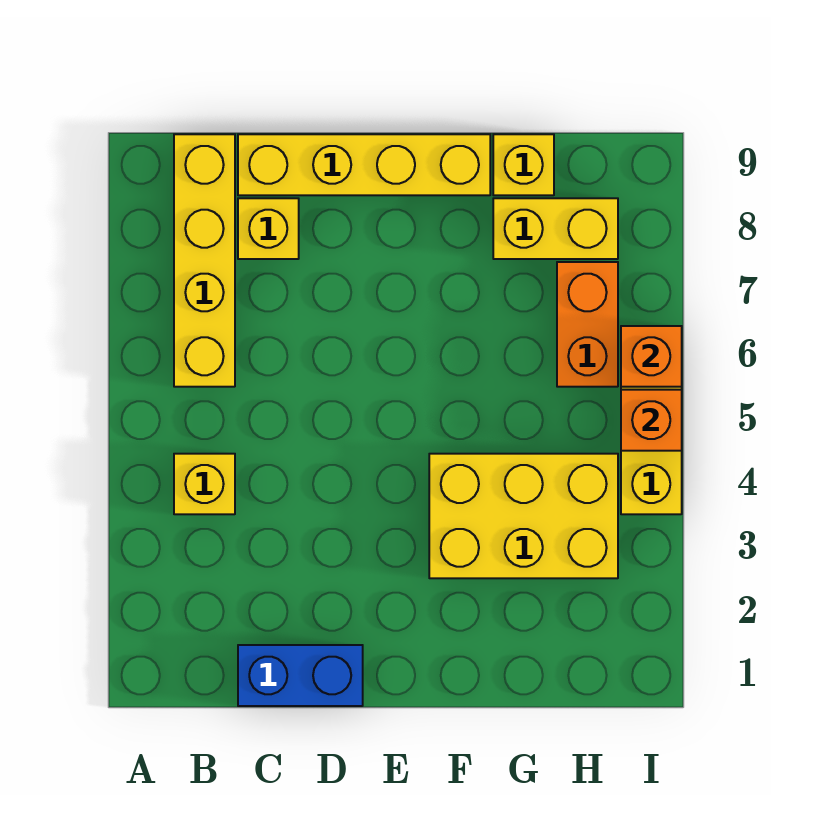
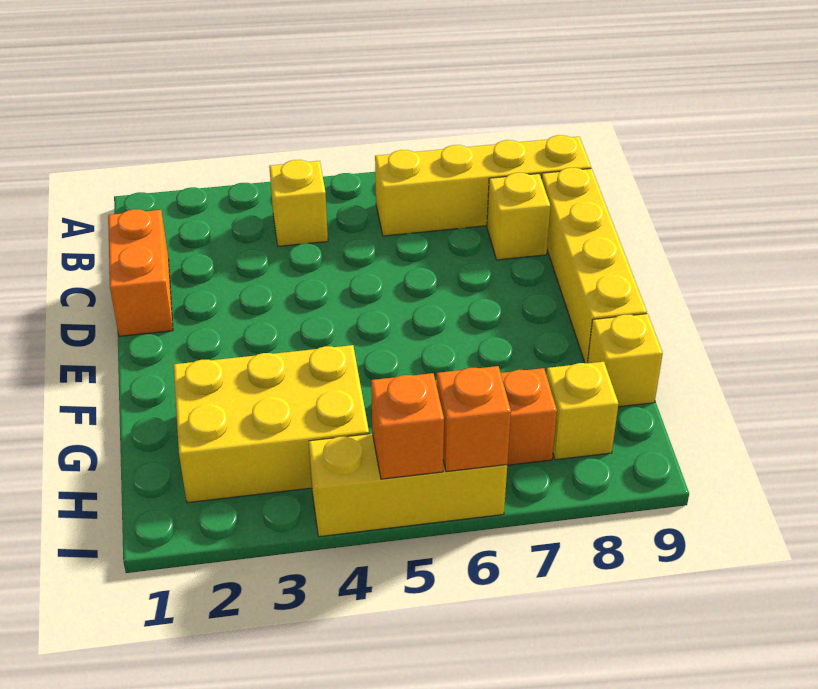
blue brick C1:D1 level 1 -> orange brick C1:D1 level 1
yellow brick F3:H4 level 1 -> yellow brick G2:H4 level 1
yellow brick G8:H8 level 1 -> yellow brick H8 level 1

